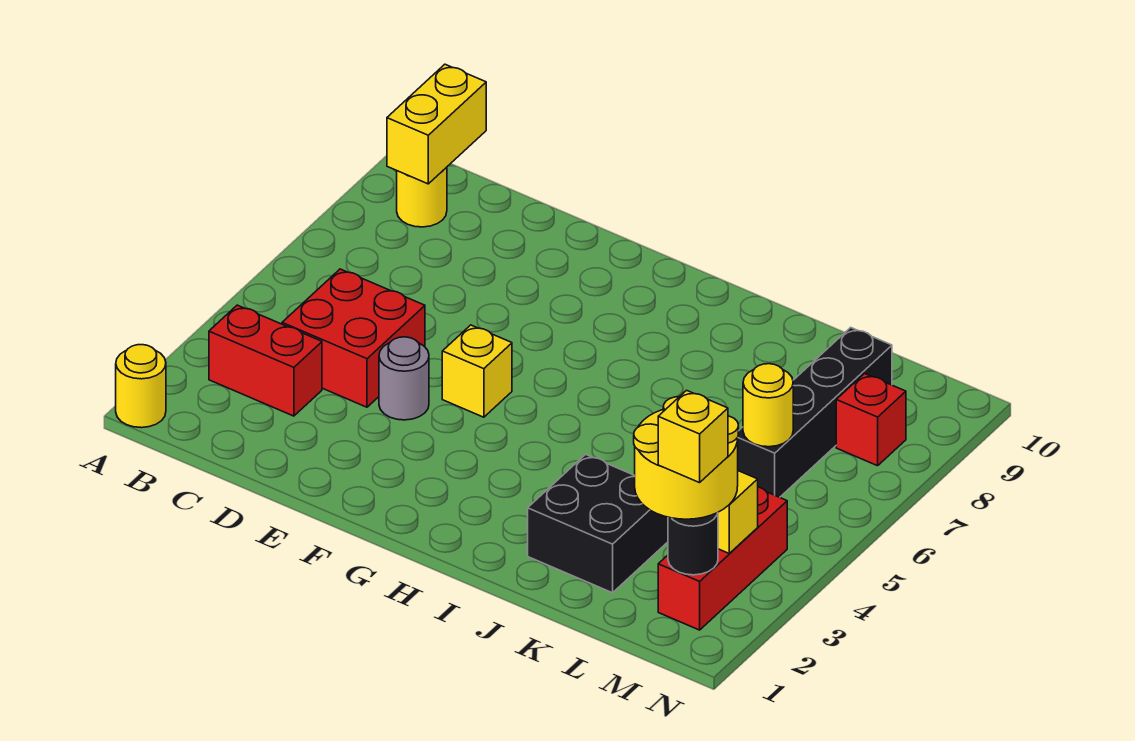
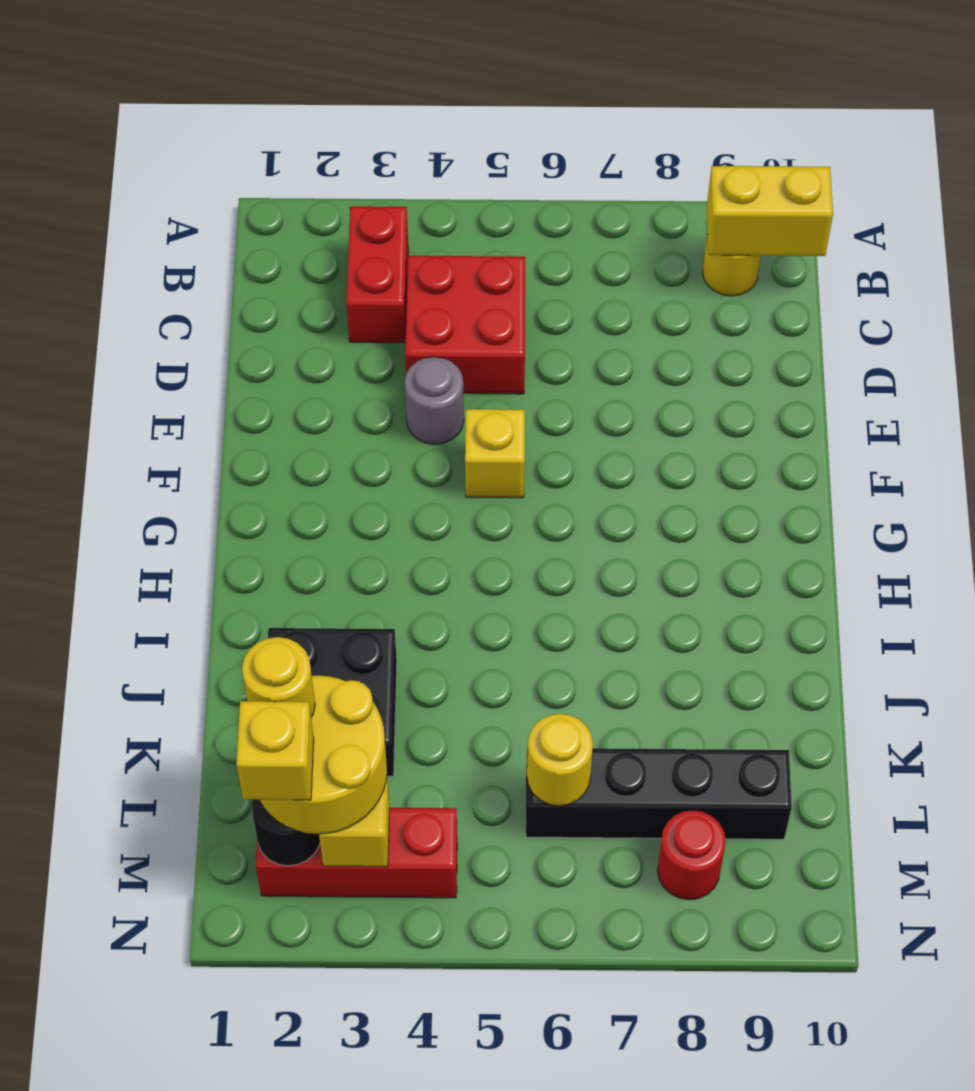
yellow round brick A1 level 1 -> yellow round brick L2 level 4
red brick M8 level 1 -> red round brick M8 level 1

